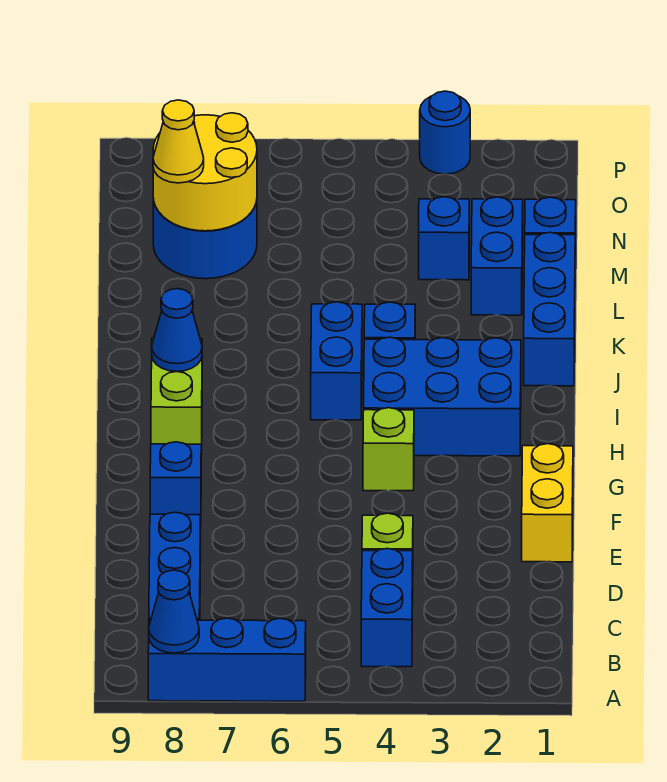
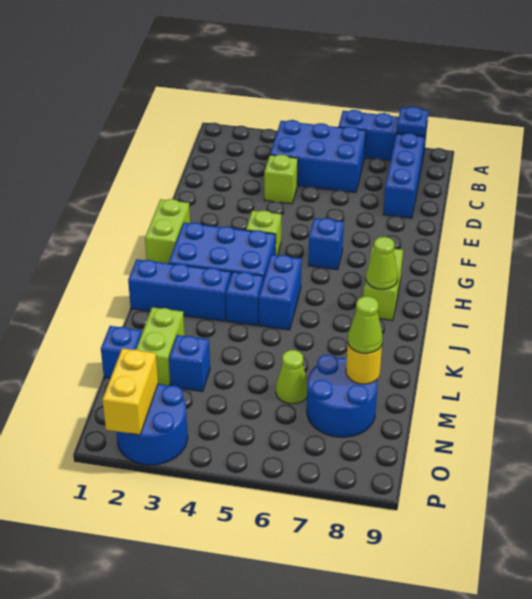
blue cone A8 level 2 -> blue plate A8 level 2
blue brick B4:C4 level 1 -> blue brick B4:C6 level 1
yellow brick E1:F1 level 1 -> yellow brick O2:P2 level 2
blue brick F8 level 1 -> blue brick G6 level 1
none -> lime brick G1:H1 level 1
blue cone I8 level 2 -> lime cone I8 level 2
blue brick J1:L1 level 1 -> blue brick J1:J3 level 1
blue brick L2:M2 level 1 -> lime brick L2:M2 level 1
none -> lime cone M6 level 1
yellow round brick M7:N8 level 2 -> yellow round brick M8 level 2
yellow cone M8 level 3 -> lime cone M8 level 3
blue round brick P3 level 1 -> blue round brick O2:P3 level 1

